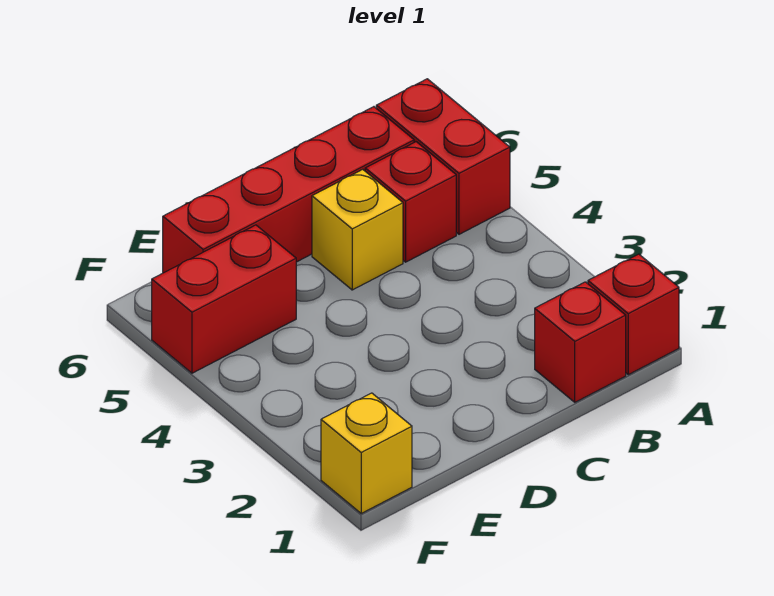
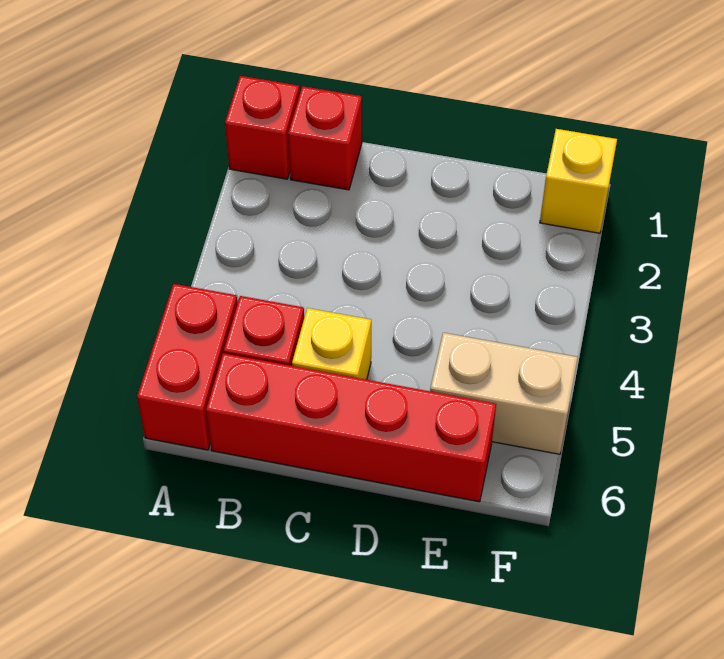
red brick E5:F5 level 1 -> tan brick E5:F5 level 1

